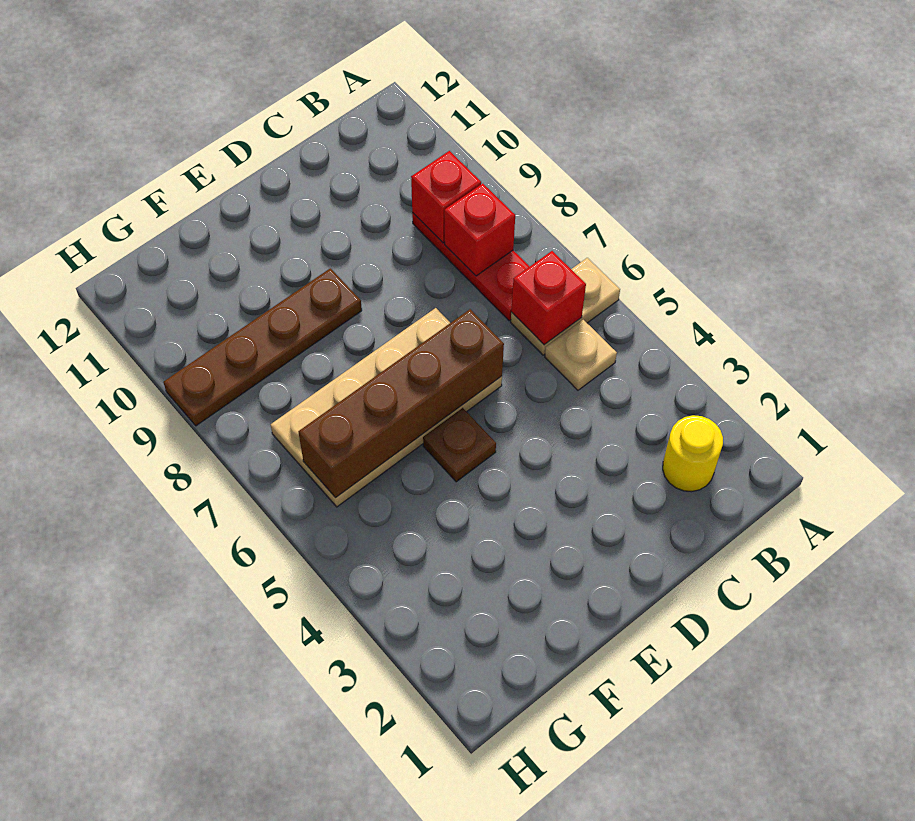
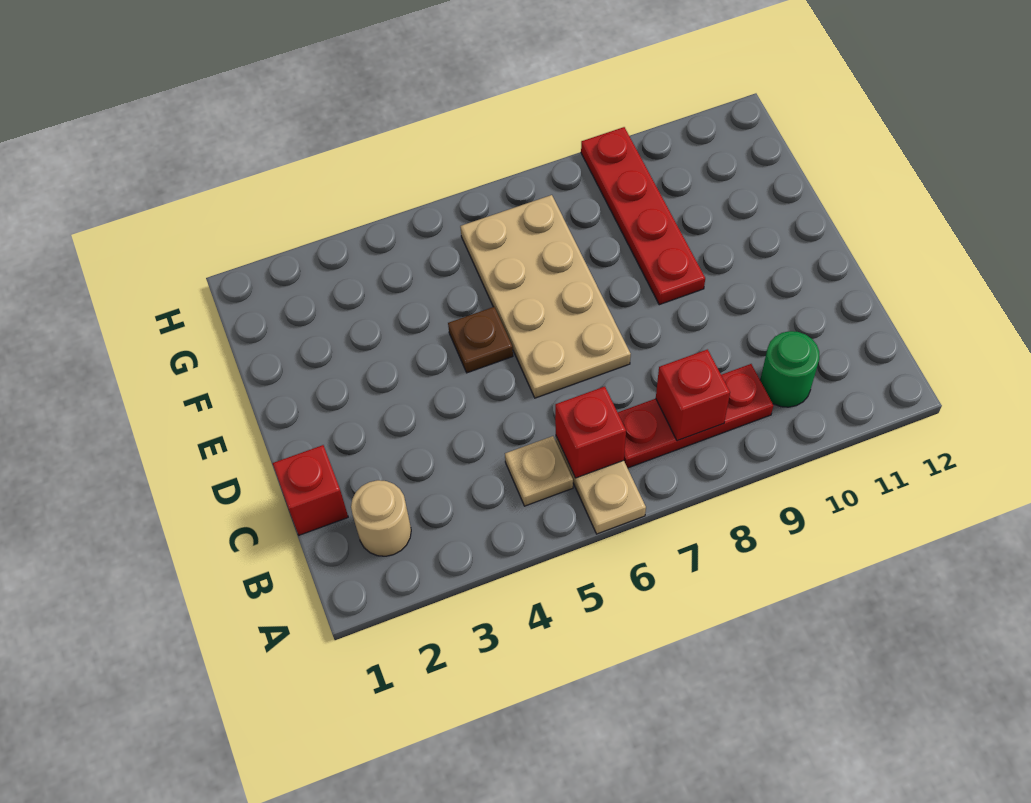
yellow round brick B2 level 1 -> tan round brick B2 level 1
red brick B9 level 2 -> red brick C1 level 1
none -> green round brick B10 level 1
brown brick D6:G6 level 2 -> none
brown plate E9:H9 level 1 -> red plate E9:H9 level 1

